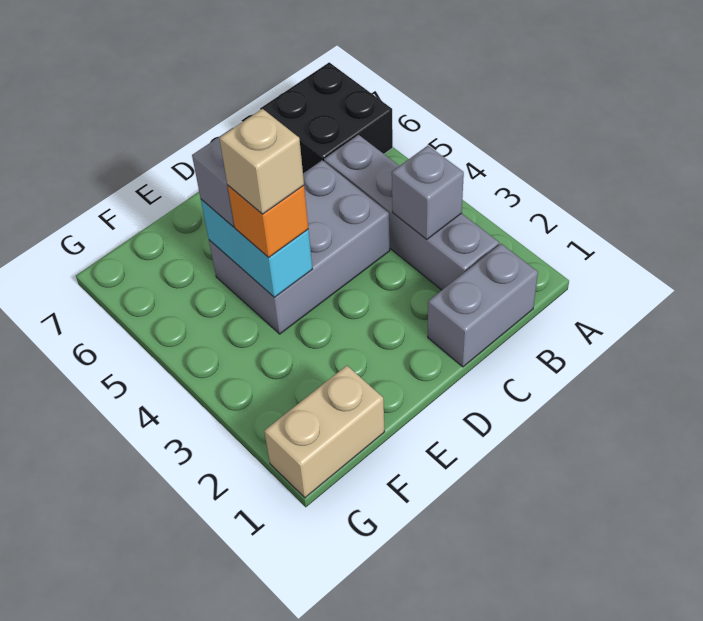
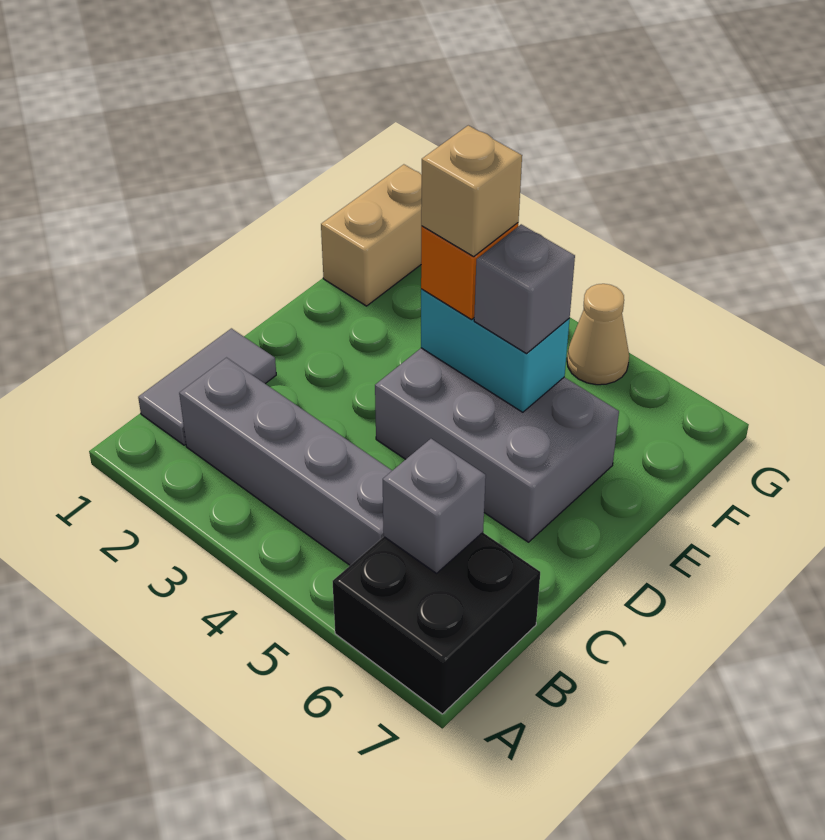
grey brick B1:C1 level 1 -> grey tile B1:C1 level 1
grey brick B3 level 2 -> grey brick B6 level 2
grey brick C4:E5 level 1 -> grey brick D4:E6 level 1
none -> tan cone G5 level 1

